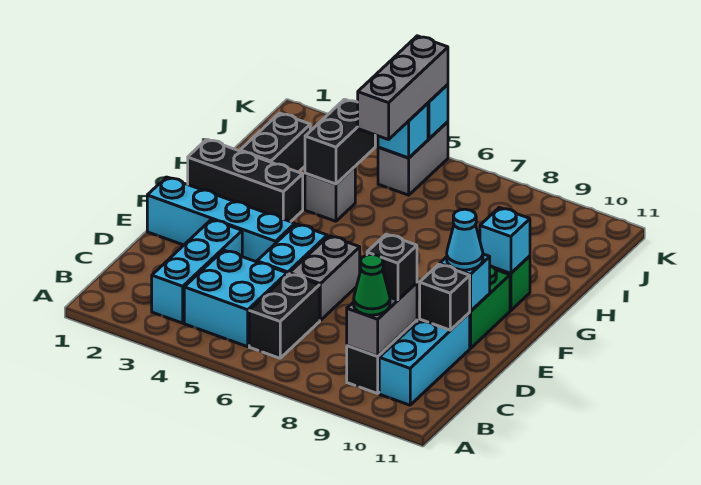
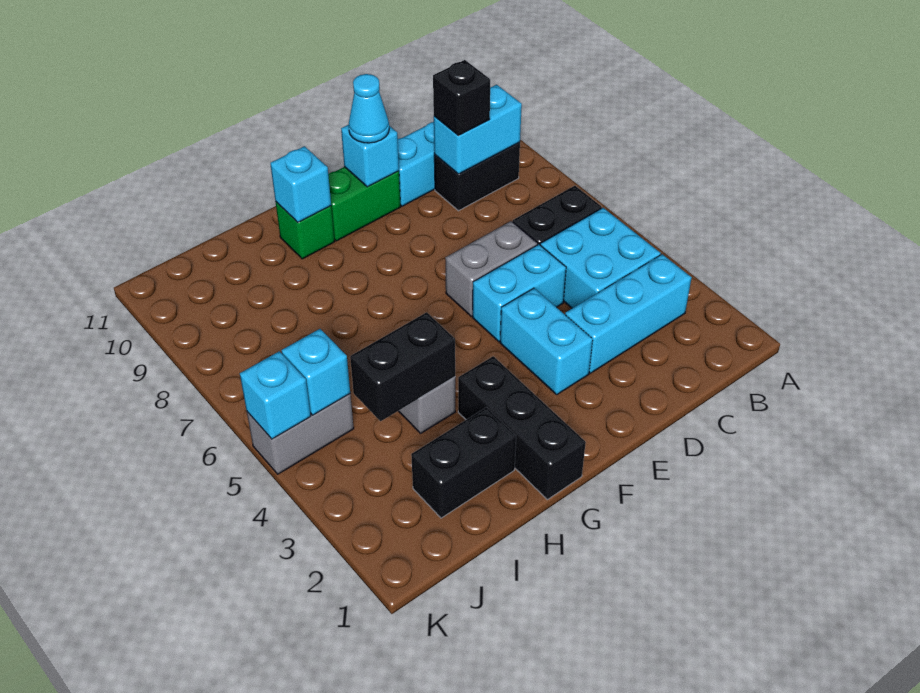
grey brick B9:C9 level 2 -> cyan brick B9:C9 level 2
green cone B9 level 3 -> none
black brick D10 level 2 -> none
cyan brick E1:E4 level 1 -> cyan brick E3:E4 level 1
grey brick I5:K5 level 3 -> none

